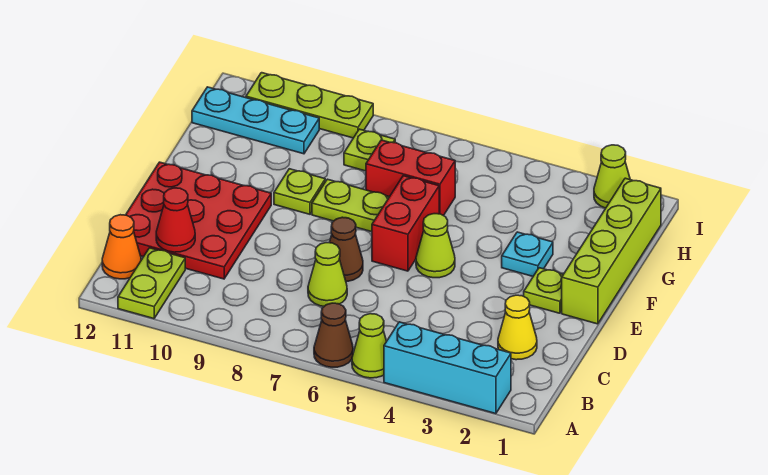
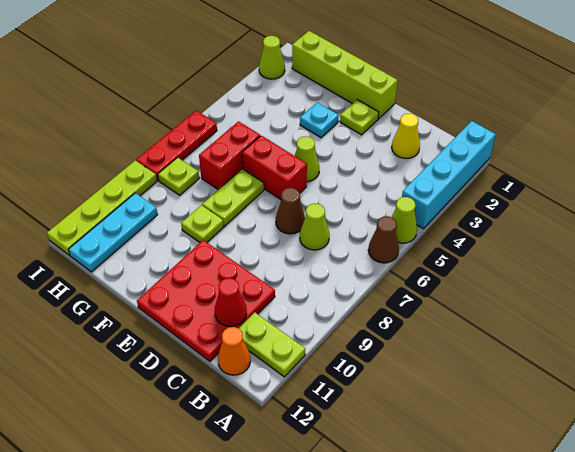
cyan brick A2:A4 level 1 -> cyan brick A1:A4 level 1
none -> red plate I6:I8 level 1
lime plate I9:I11 level 1 -> lime plate I9:I12 level 1

